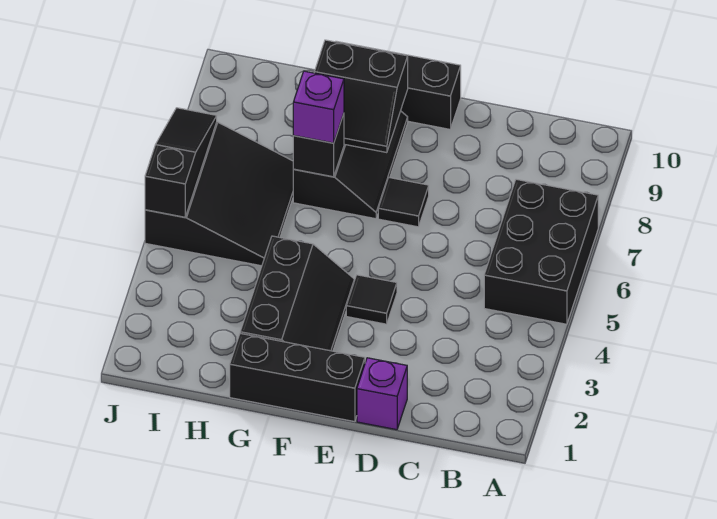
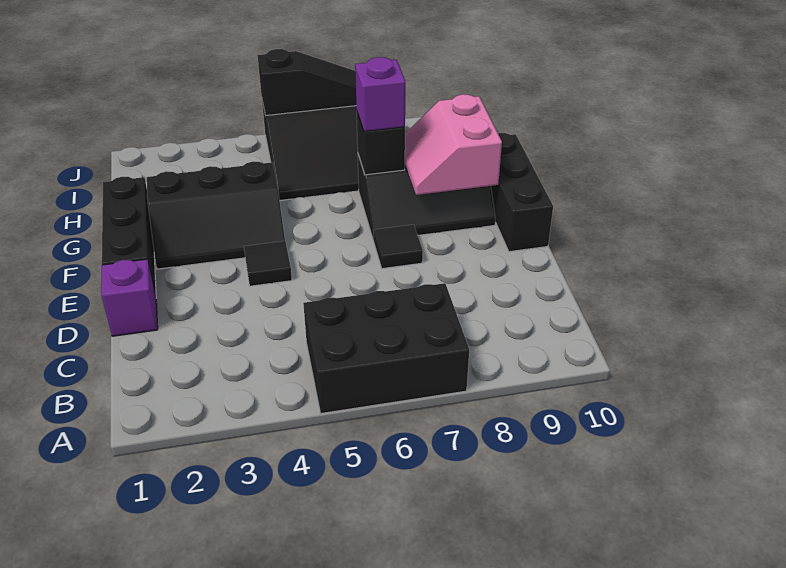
black slope F8:G9 level 2 top 9 -> pink slope F8:G9 level 2 top 9

